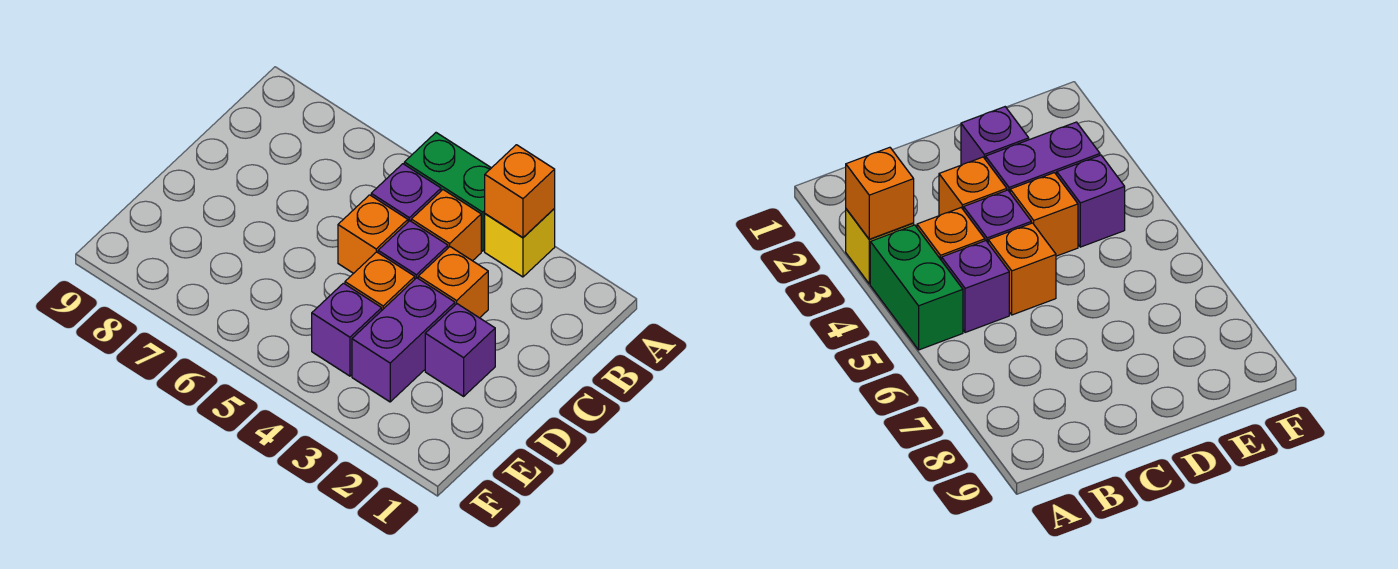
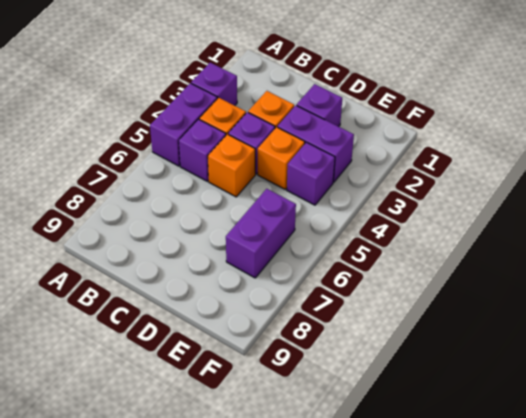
yellow brick A3 level 1 -> purple brick A3 level 1
orange brick A3 level 2 -> none
green brick A4:A5 level 1 -> purple brick A4:A5 level 1
none -> purple brick E6:E7 level 1

